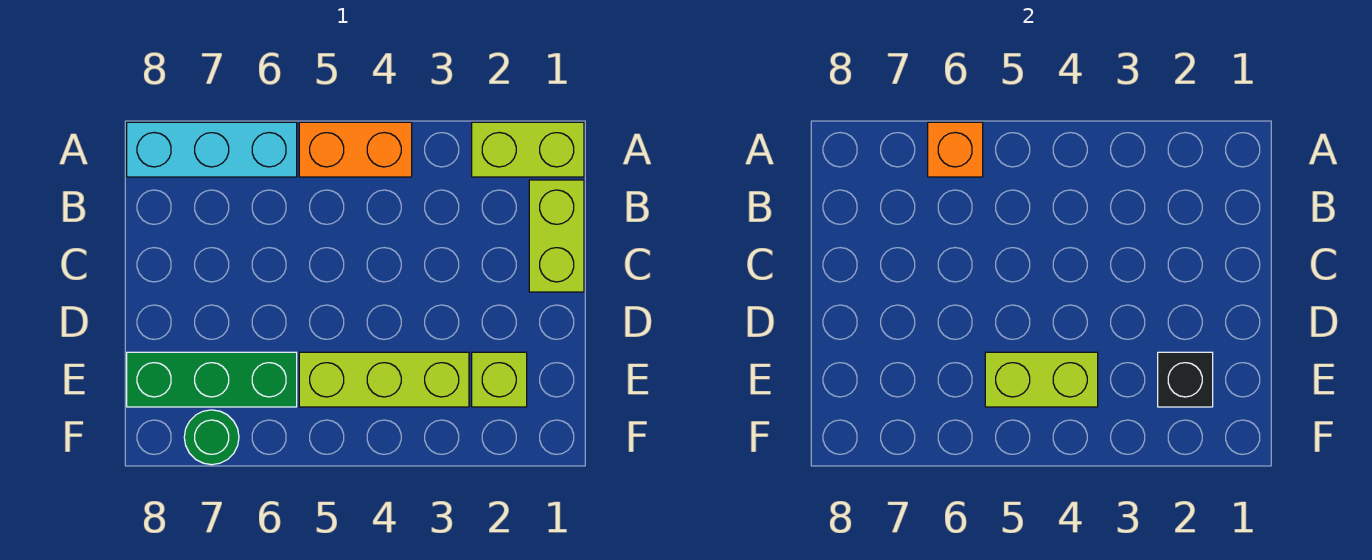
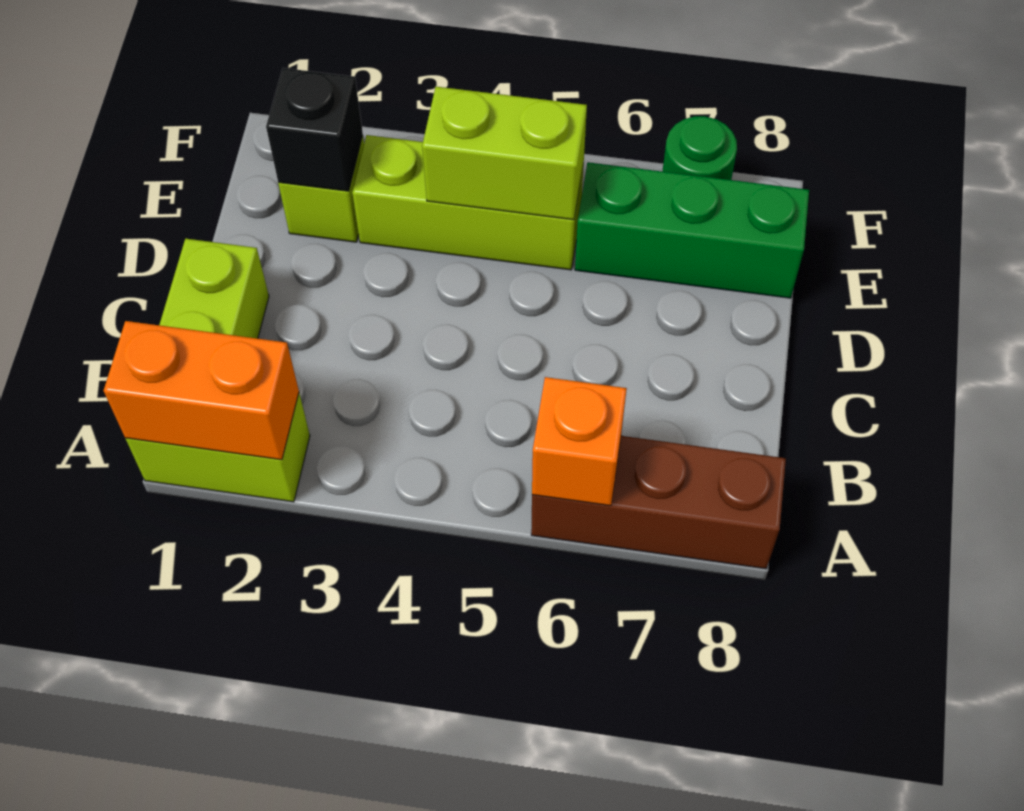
orange brick A4:A5 level 1 -> orange brick A1:A2 level 2
cyan brick A6:A8 level 1 -> brown brick A6:A8 level 1

